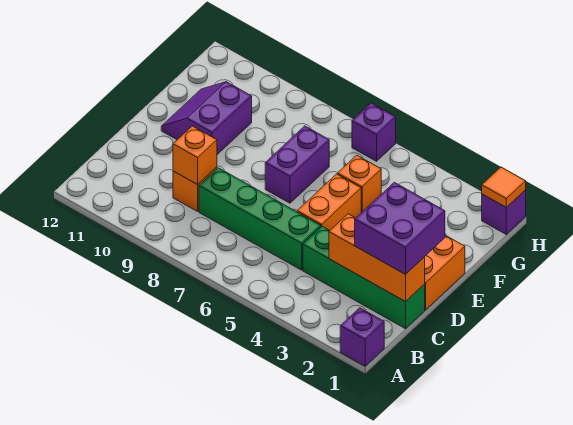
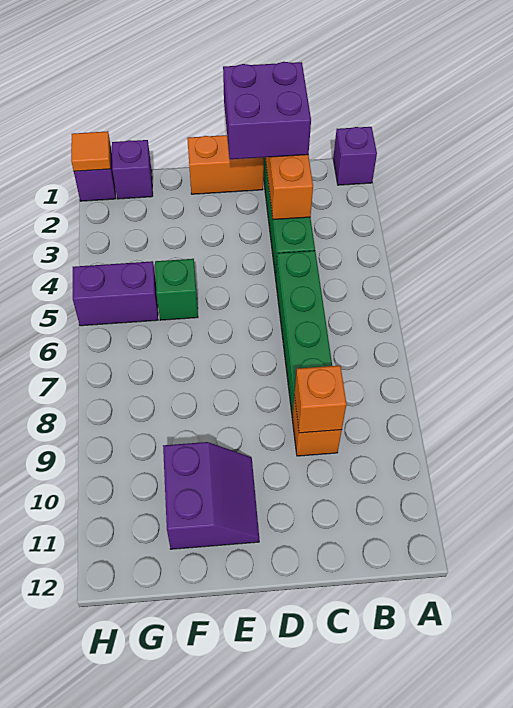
orange brick D5:E5 level 1 -> none
purple brick E7:F7 level 1 -> purple brick G5:H5 level 1
purple slope E10:F11 level 1 top 10 -> purple slope E10:F11 level 1 top F
orange brick F5 level 1 -> green brick F5 level 1
purple brick H6 level 1 -> purple brick G1 level 1

